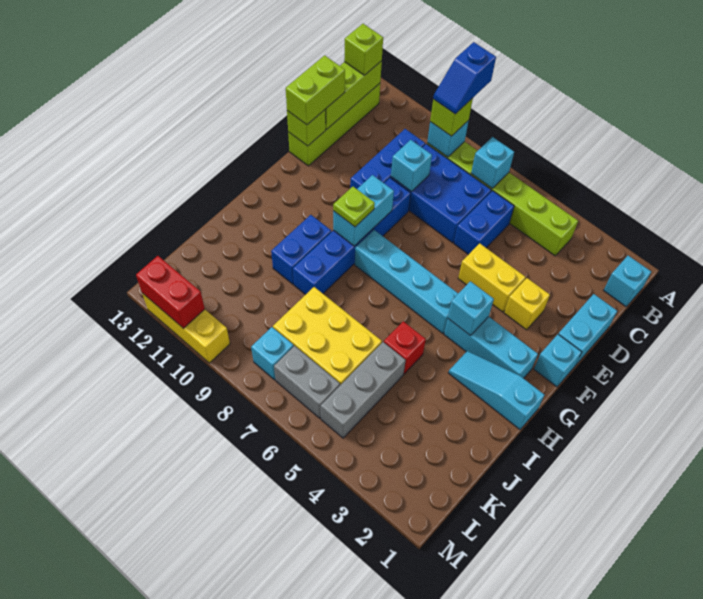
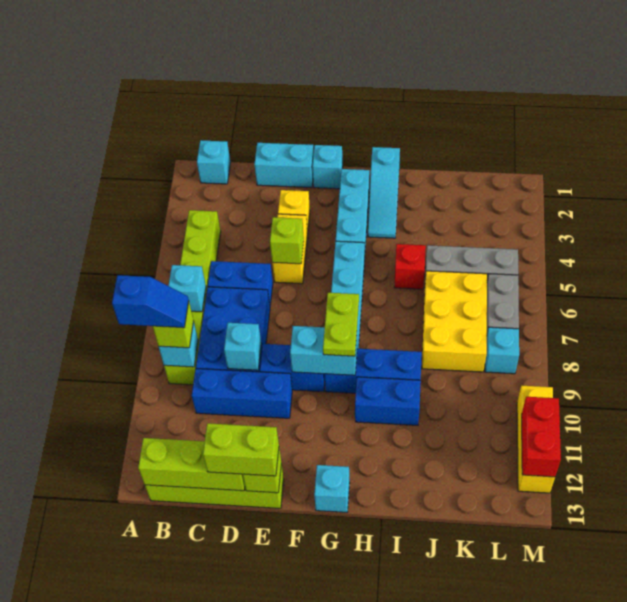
lime brick B13 level 3 -> lime brick E5 level 2
cyan brick G4 level 2 -> cyan brick G13 level 1
lime plate G9 level 3 -> lime plate G8:G9 level 3

